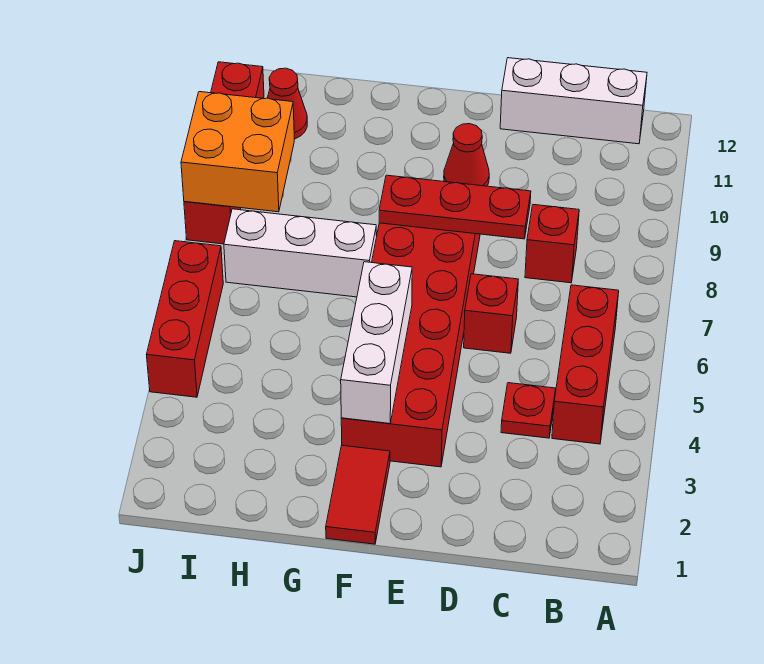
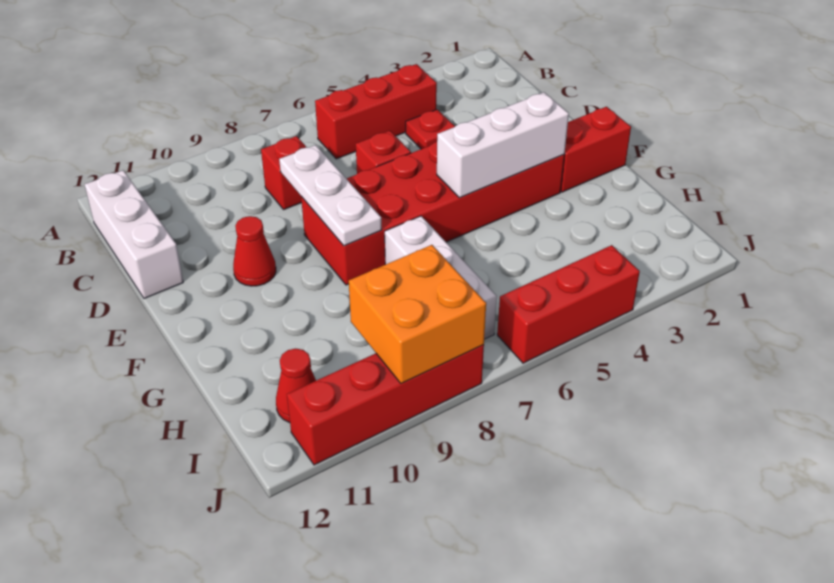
red plate D8:F8 level 2 -> white plate D8:F8 level 2
red tile F1:F2 level 1 -> red brick F1:F2 level 1

